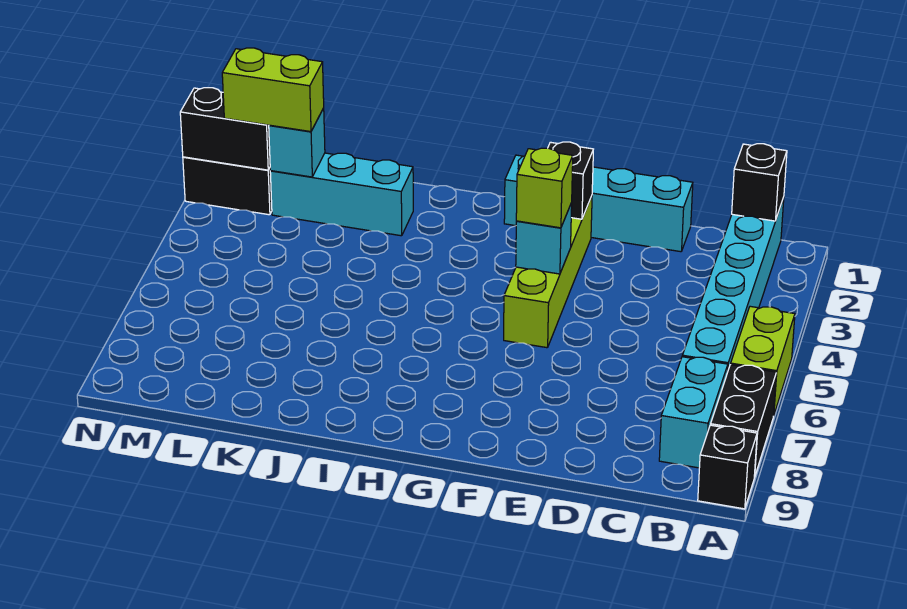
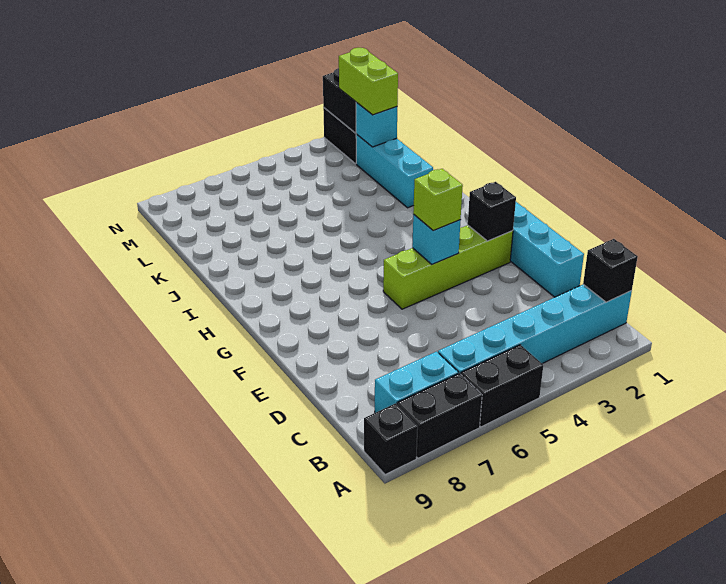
lime brick A5:A6 level 1 -> black brick A5:A6 level 1

